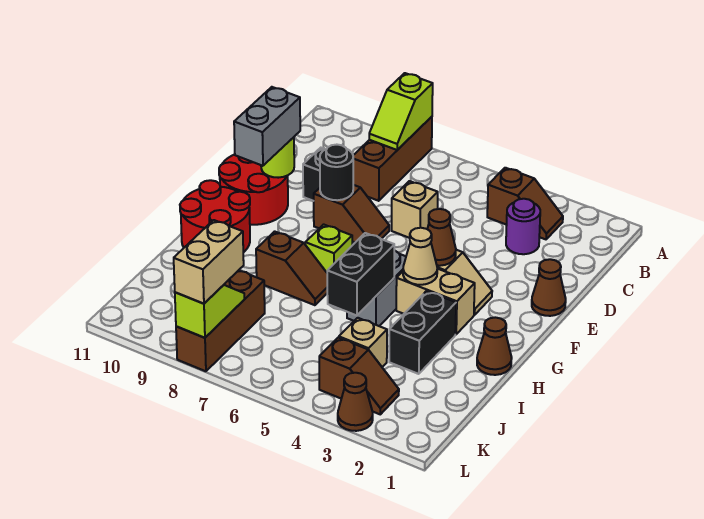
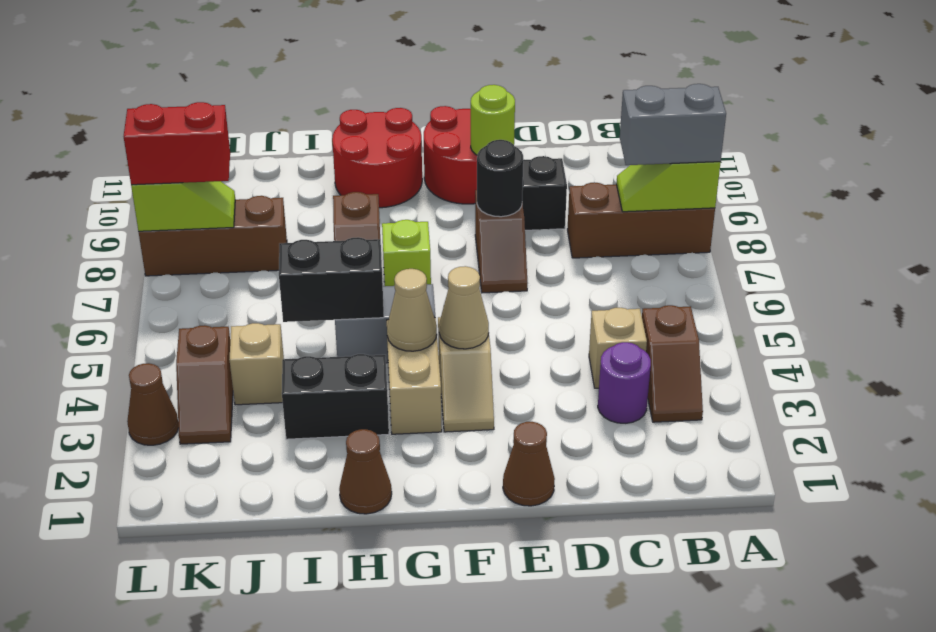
tan brick D6 level 1 -> tan brick C4 level 1
grey brick E10:F10 level 3 -> grey brick A8:B8 level 3
brown cone F4 level 2 -> tan cone F4 level 2
tan brick K8:L8 level 3 -> red brick K8:L8 level 3

